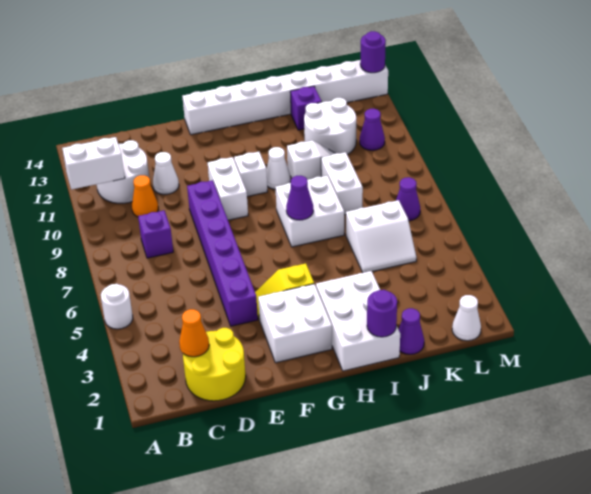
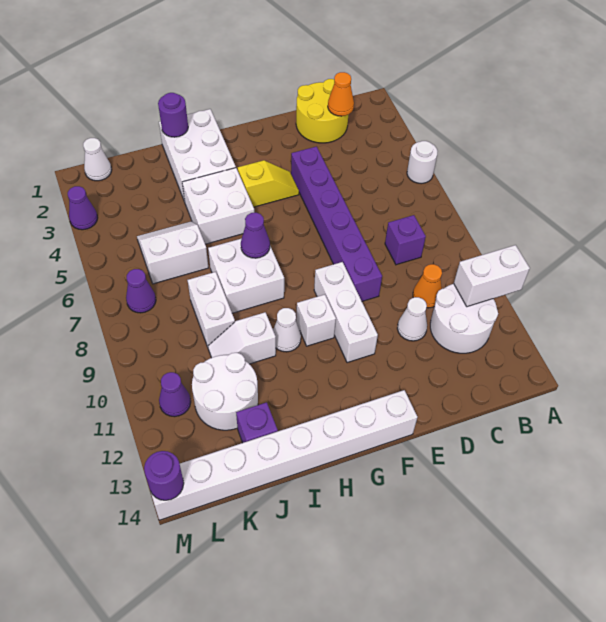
white brick F2:G3 level 1 -> white brick H4:I5 level 1
white brick F9:F10 level 1 -> white brick F9:F11 level 1
purple cone J1 level 1 -> purple cone M3 level 1

